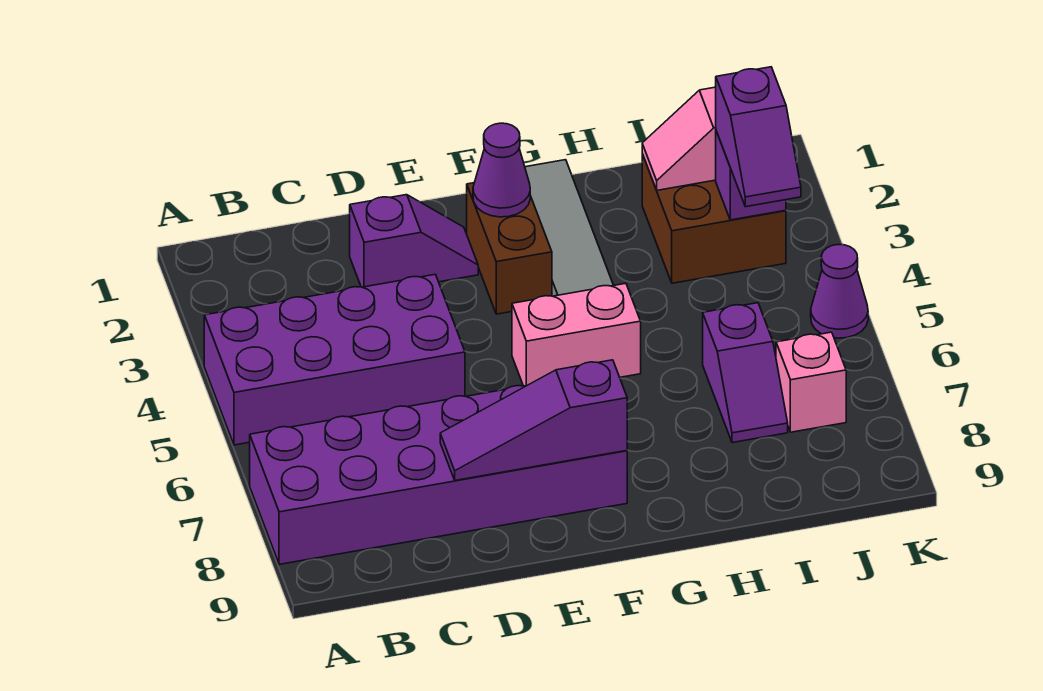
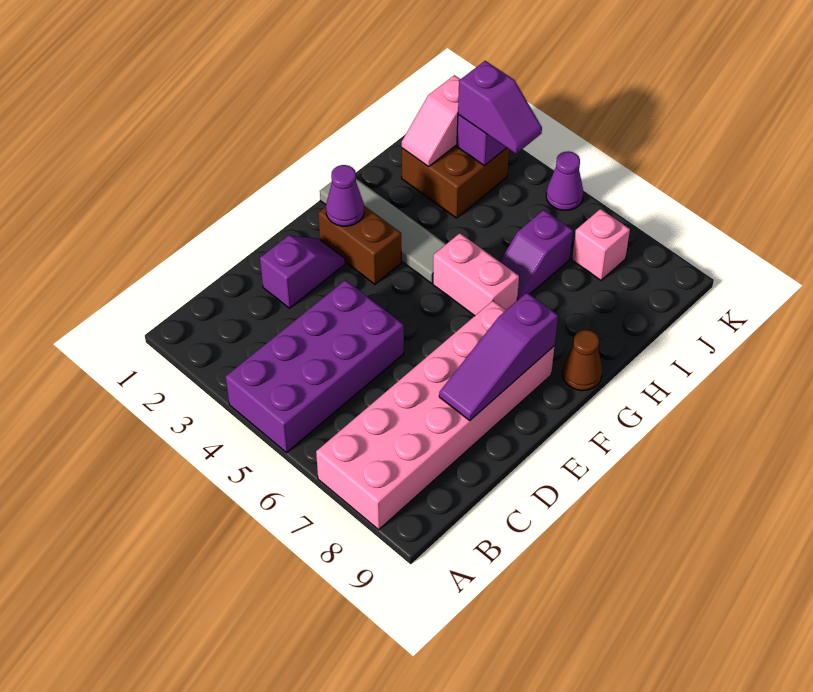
purple brick A7:F8 level 1 -> pink brick A7:F8 level 1
pink brick F5:G5 level 1 -> pink brick G5:G6 level 1
none -> brown cone G9 level 1
purple slope I6:I7 level 1 top 6 -> purple slope H6:I6 level 1 top I

